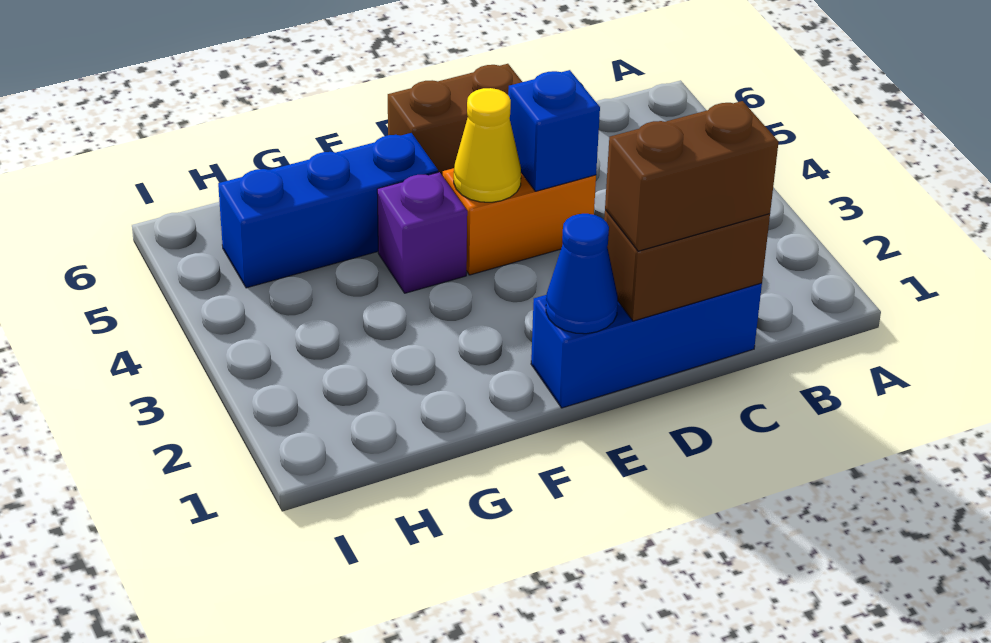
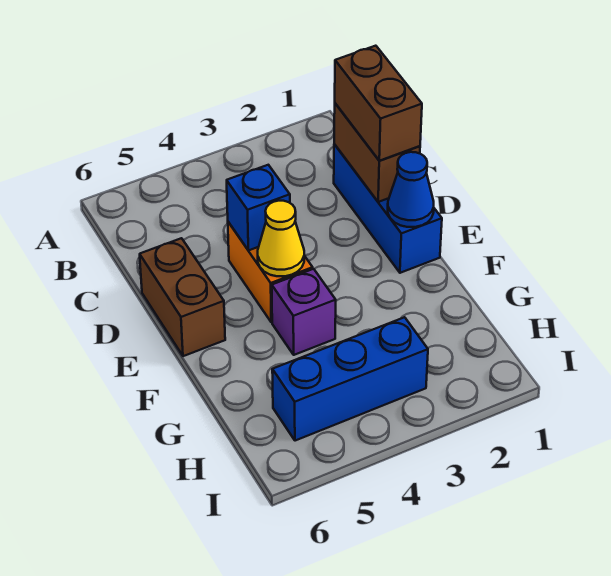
blue brick F5:H5 level 1 -> blue brick H3:H5 level 1

